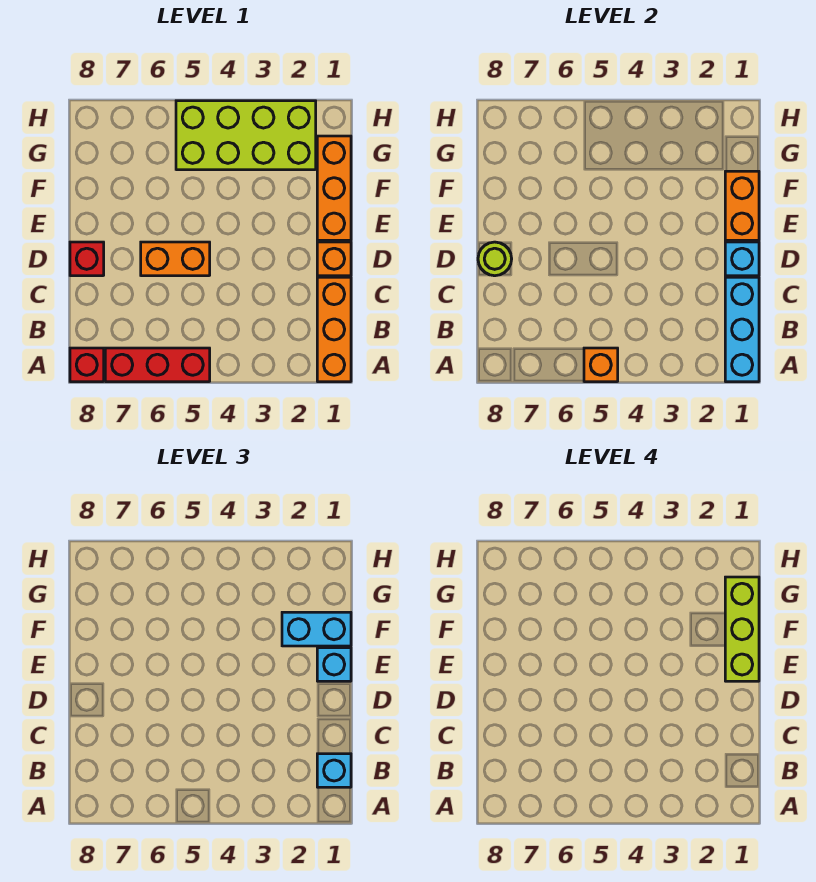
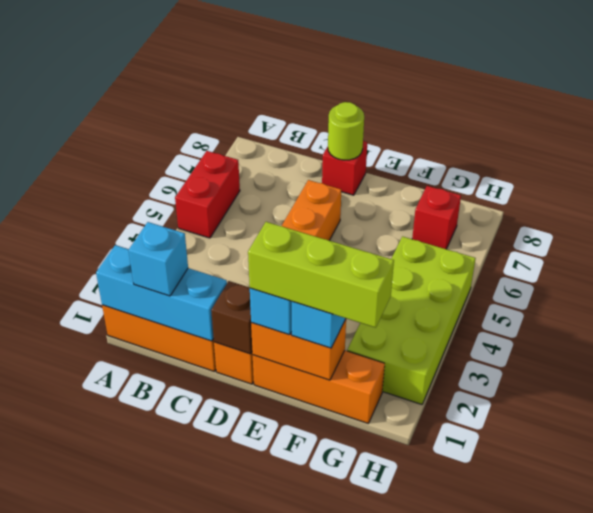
red brick A5:A7 level 1 -> red brick A5:A6 level 1
orange brick A5 level 2 -> none
red brick A8 level 1 -> red brick G7 level 1
cyan brick D1 level 2 -> brown brick D1 level 2

